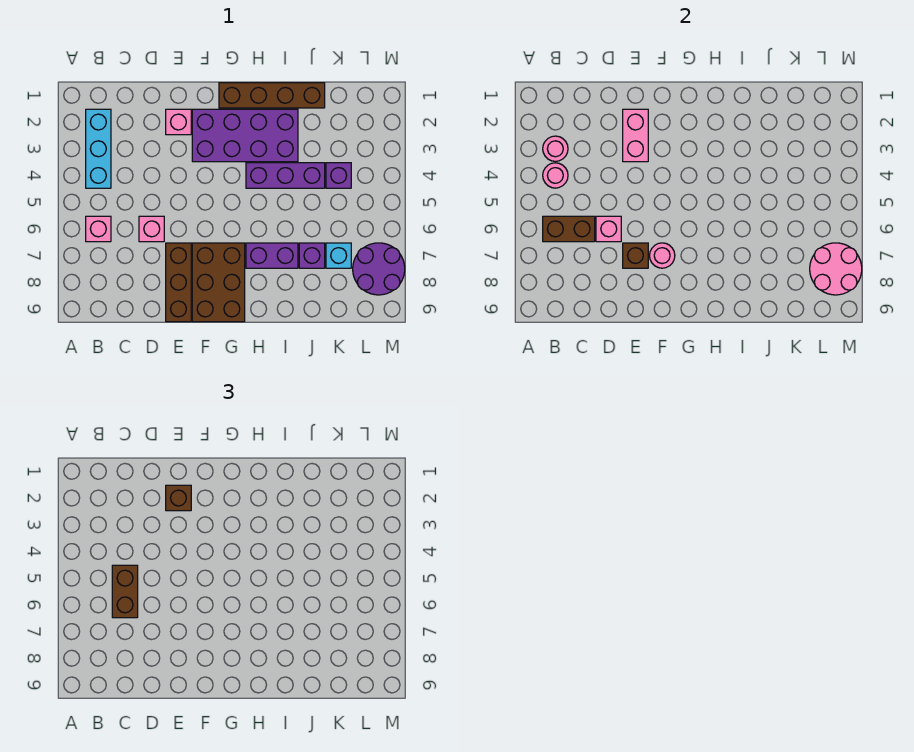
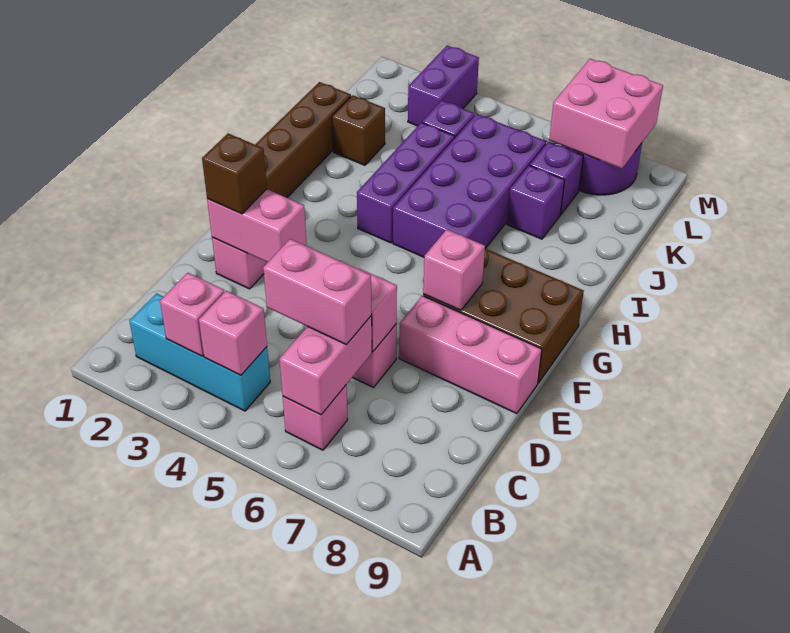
pink round brick B3 level 2 -> pink brick B3 level 2
pink round brick B4 level 2 -> pink brick B4 level 2
brown brick B6:C6 level 2 -> pink brick B6:C6 level 2
brown brick C5:C6 level 3 -> pink brick C5:C6 level 3
brown brick E7:E9 level 1 -> pink brick E7:E9 level 1
brown brick E7 level 2 -> brown brick J2 level 1
purple brick F2:I3 level 1 -> purple brick H5:K6 level 1
pink round brick F7 level 2 -> pink brick F7 level 2
purple brick H7:I7 level 1 -> purple brick L3:M3 level 1
cyan brick K7 level 1 -> purple brick K7 level 1
pink round brick L7:M8 level 2 -> pink brick L7:M8 level 2

